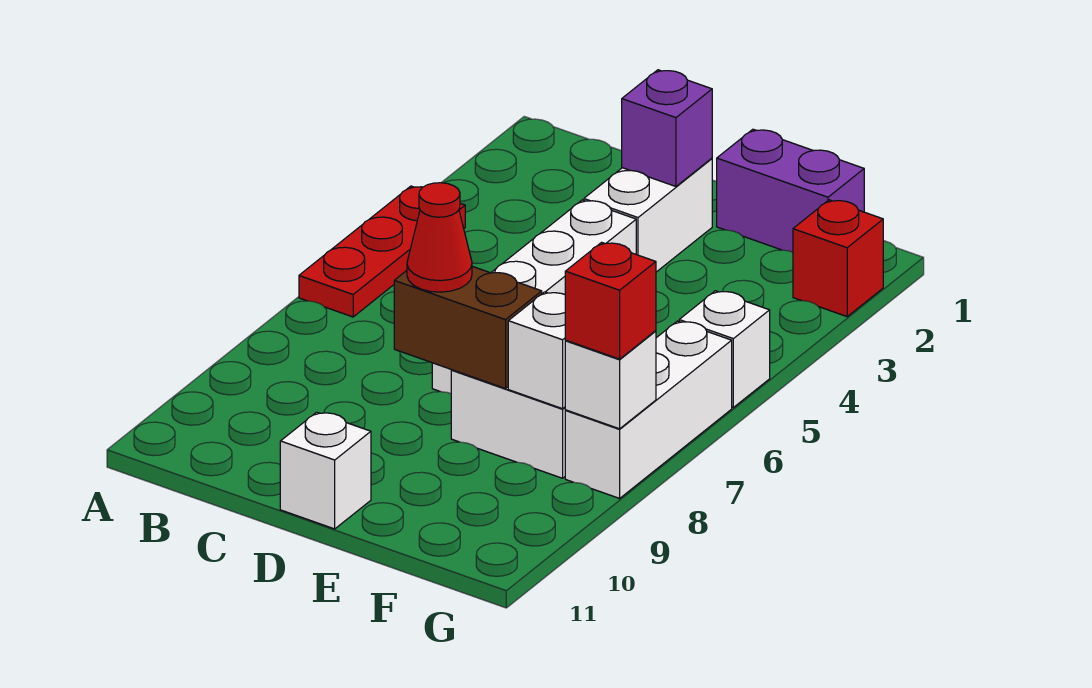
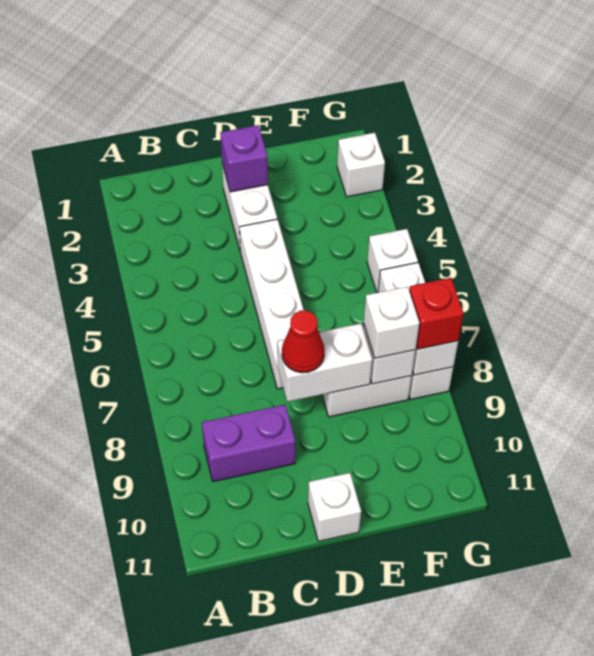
red plate A4:A6 level 1 -> none
brown brick D8:E8 level 2 -> white brick D8:E8 level 2
purple brick E1:F1 level 1 -> purple brick B9:C9 level 1
none -> white brick F8 level 3
red brick G2 level 1 -> white brick G2 level 1

